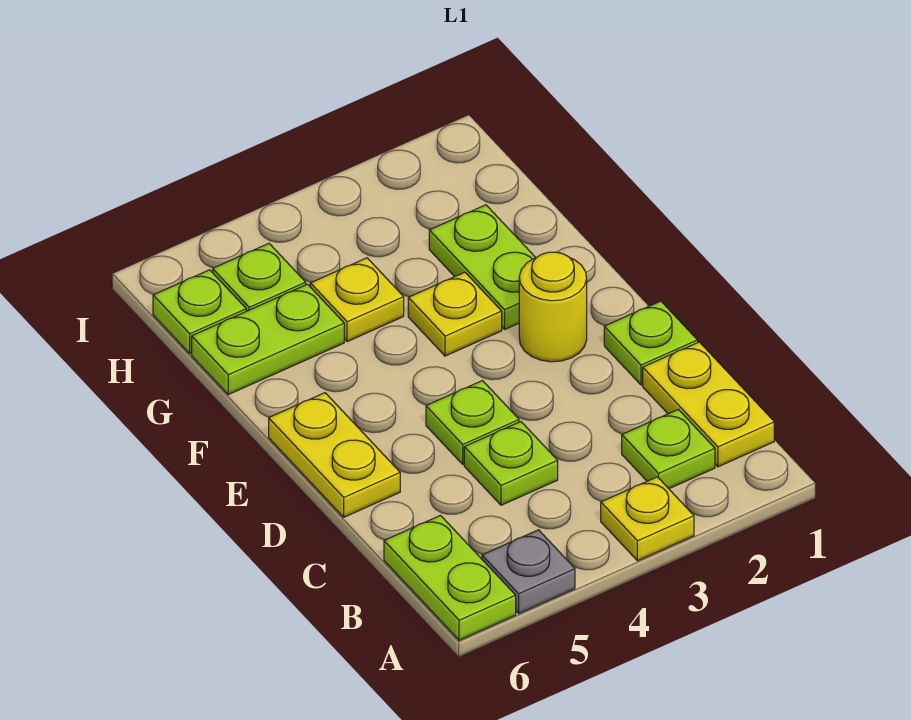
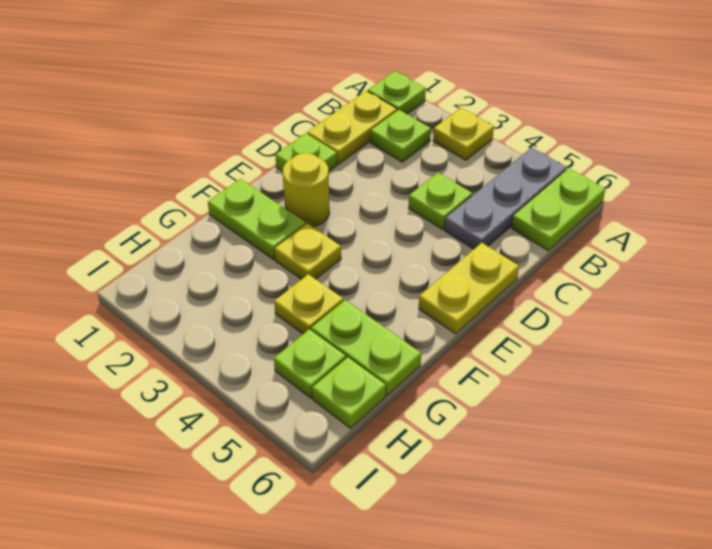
grey plate A5 level 1 -> grey plate A5:C5 level 1
lime plate D4 level 1 -> lime plate A1 level 1
lime plate F2:G2 level 1 -> lime plate F1:F2 level 1

